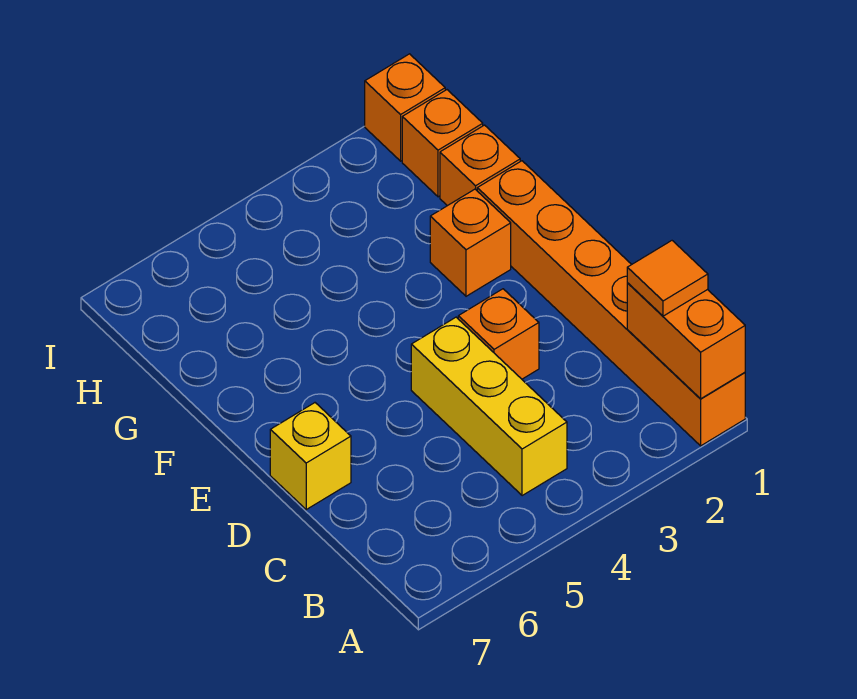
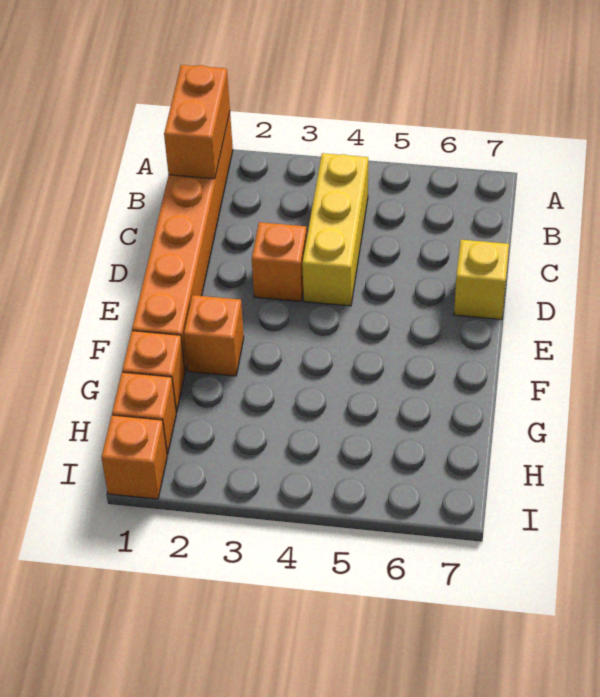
orange tile B1 level 3 -> none

